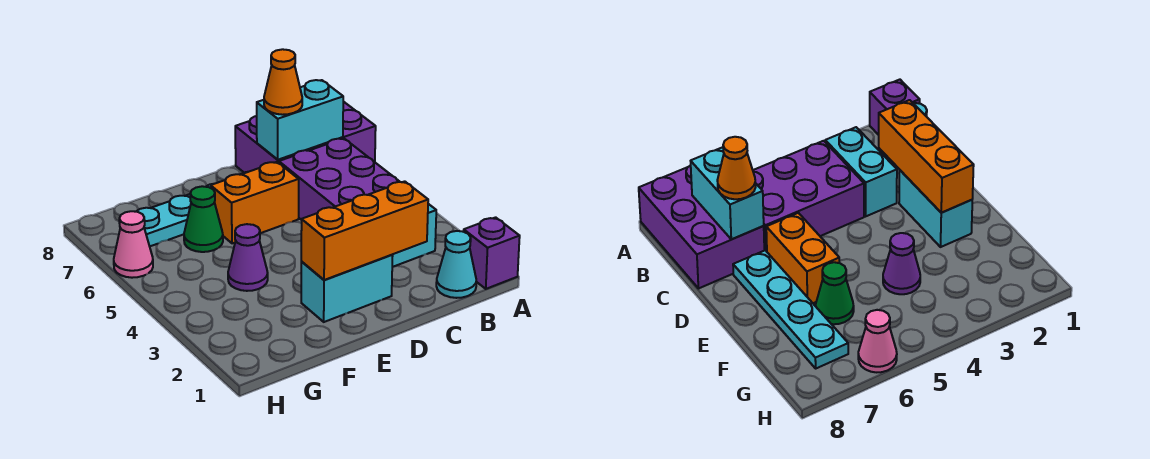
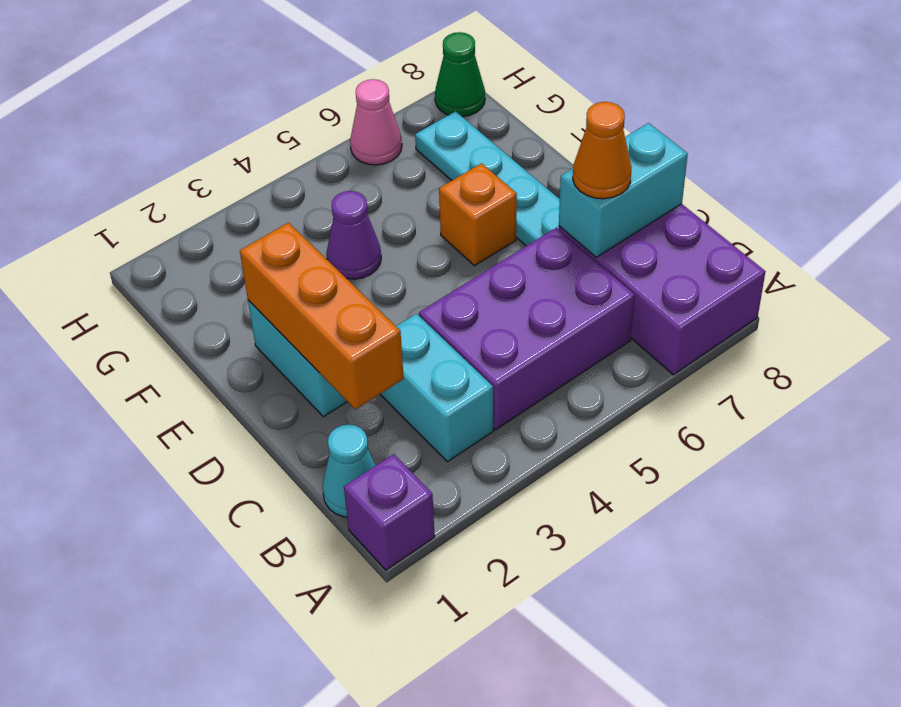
cyan brick B7:C7 level 2 -> cyan brick C7:C8 level 2
orange brick D6:E6 level 1 -> orange brick E6 level 1
green cone F6 level 1 -> green cone H8 level 1

